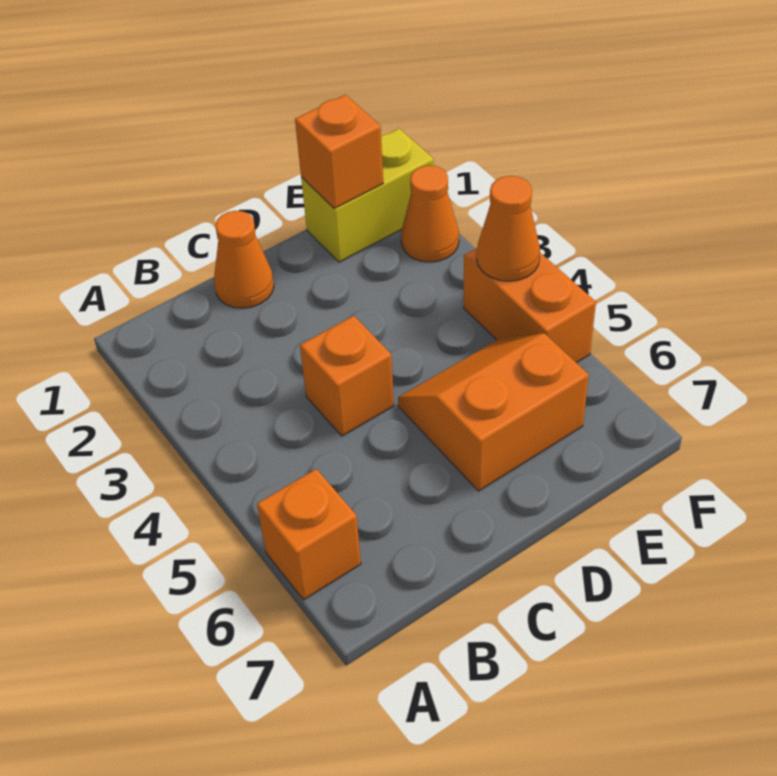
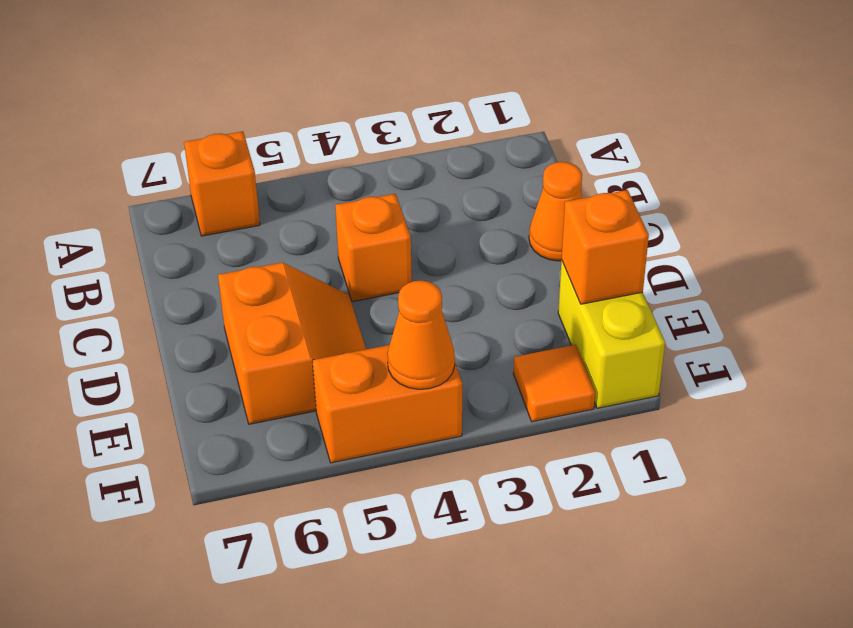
orange cone F2 level 1 -> orange tile F2 level 1

